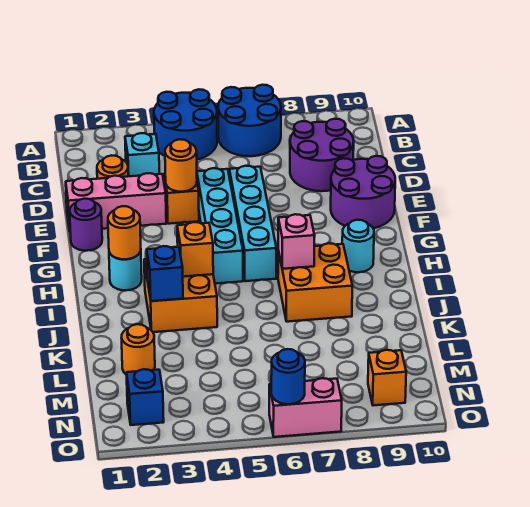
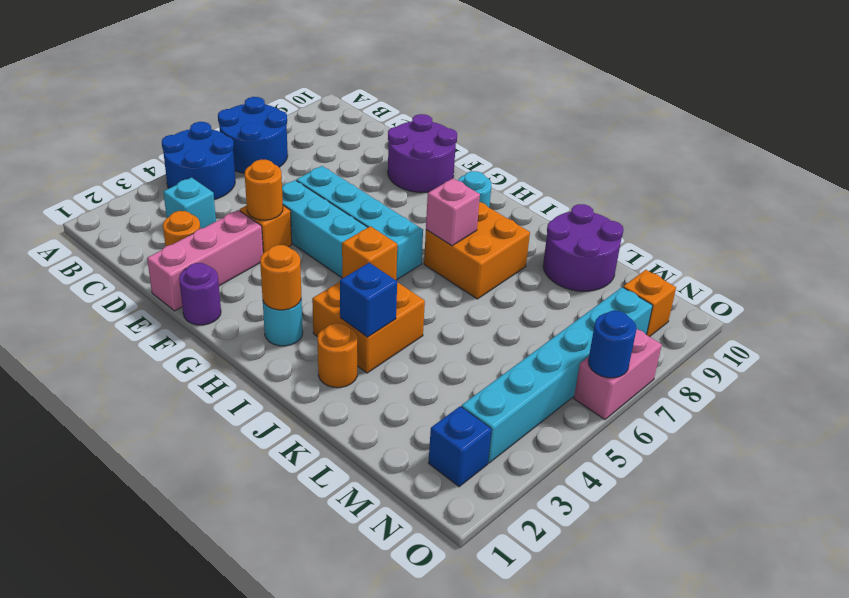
purple round brick C8:D9 level 1 -> purple round brick K9:L10 level 1
orange round brick L2 level 1 -> orange round brick J2 level 1
none -> cyan brick N3:N8 level 1

